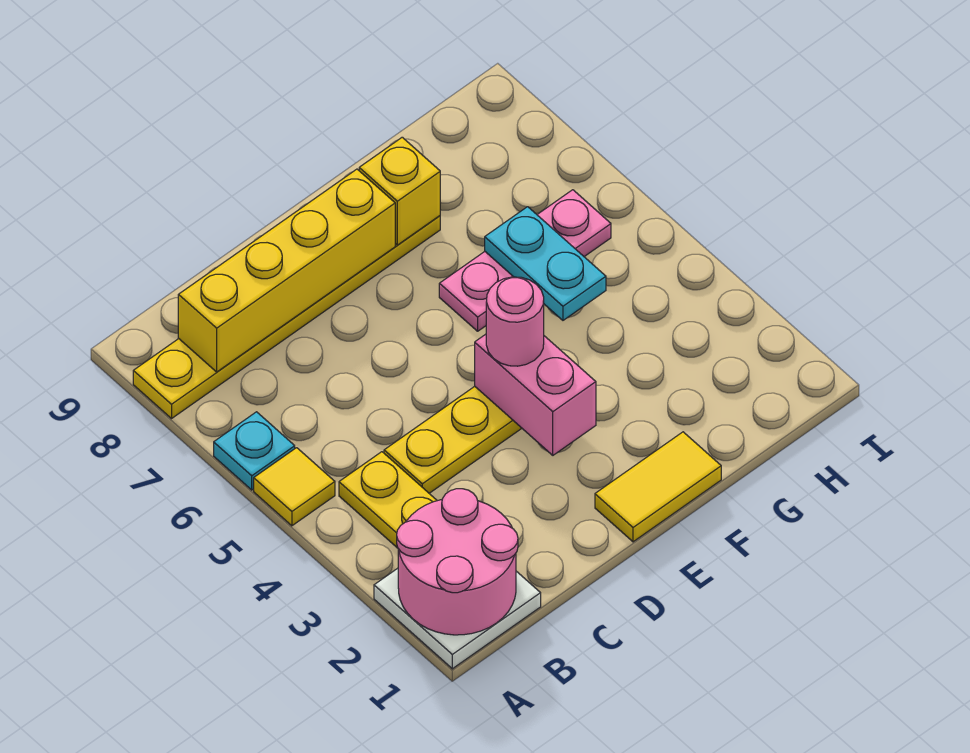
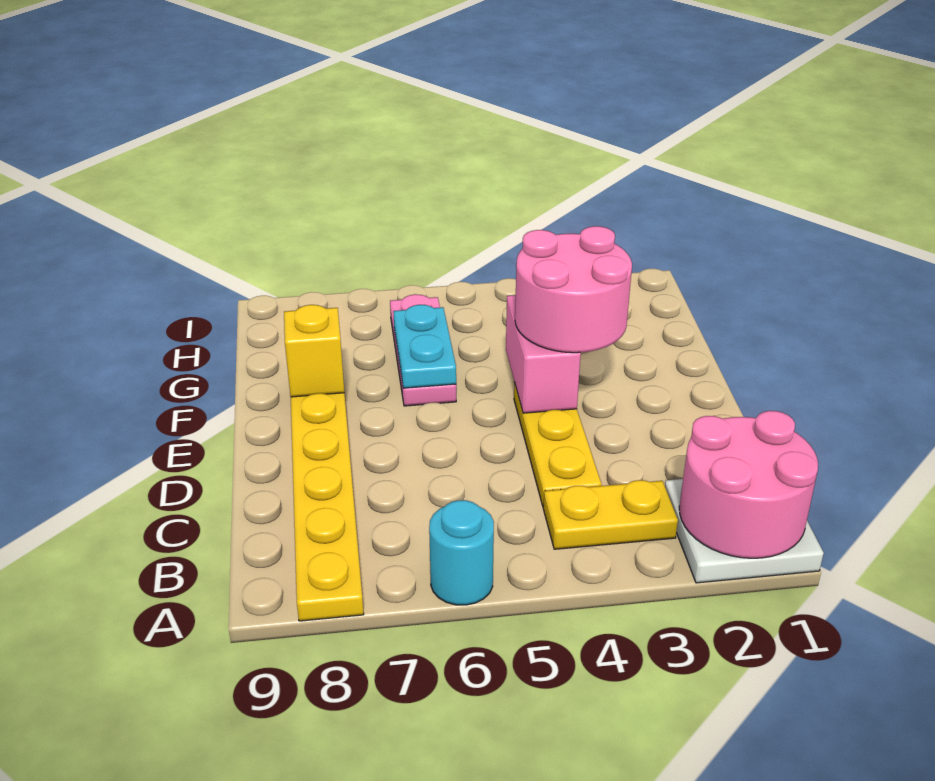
yellow tile A5 level 1 -> none
cyan plate A6 level 1 -> cyan round brick A6 level 1
yellow brick B8:E8 level 2 -> none
yellow tile E1:F1 level 1 -> none
pink brick E3:E4 level 2 -> pink brick E4:F4 level 2
pink round brick E4 level 3 -> pink round brick E3:F4 level 3
cyan plate G5:G6 level 2 -> cyan plate F6:G6 level 2

